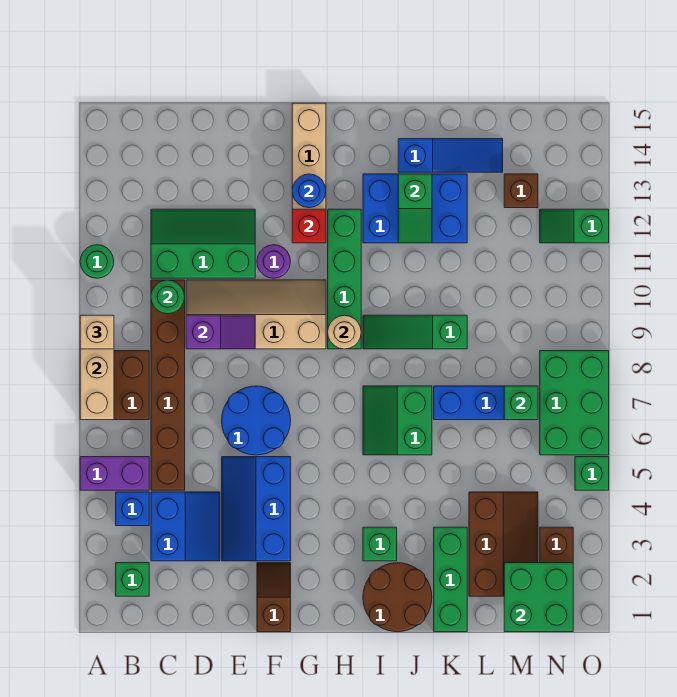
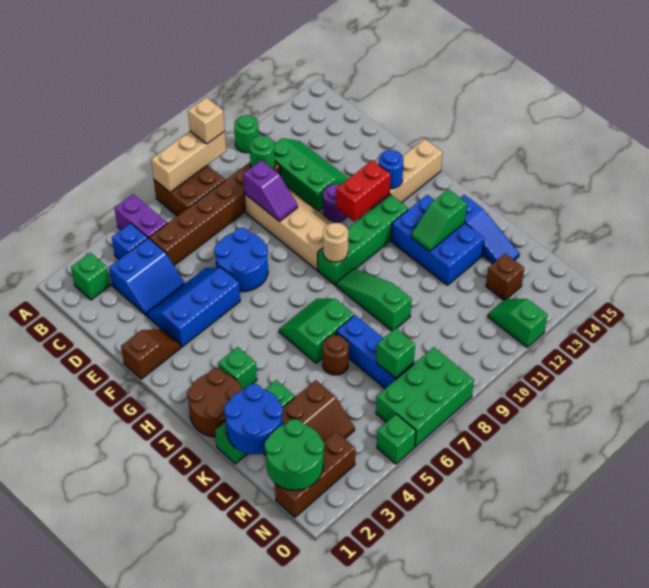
red brick G12 level 2 -> red brick G11:G12 level 2
none -> blue round brick K1:L2 level 2
none -> brown round brick K6 level 1
green brick M1:N2 level 2 -> green round brick M1:N2 level 2

